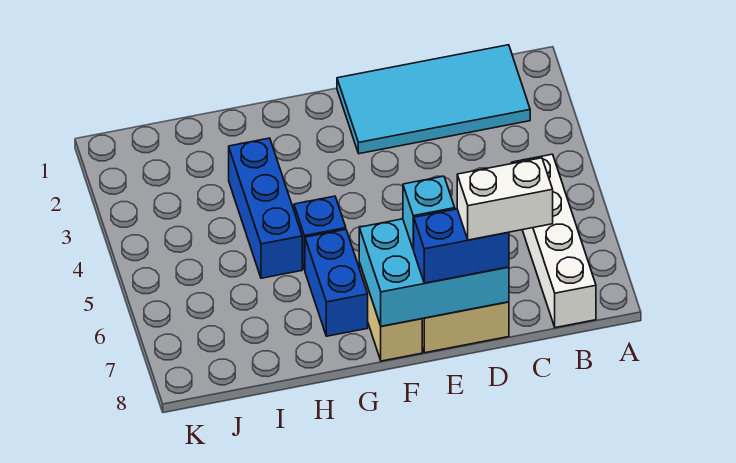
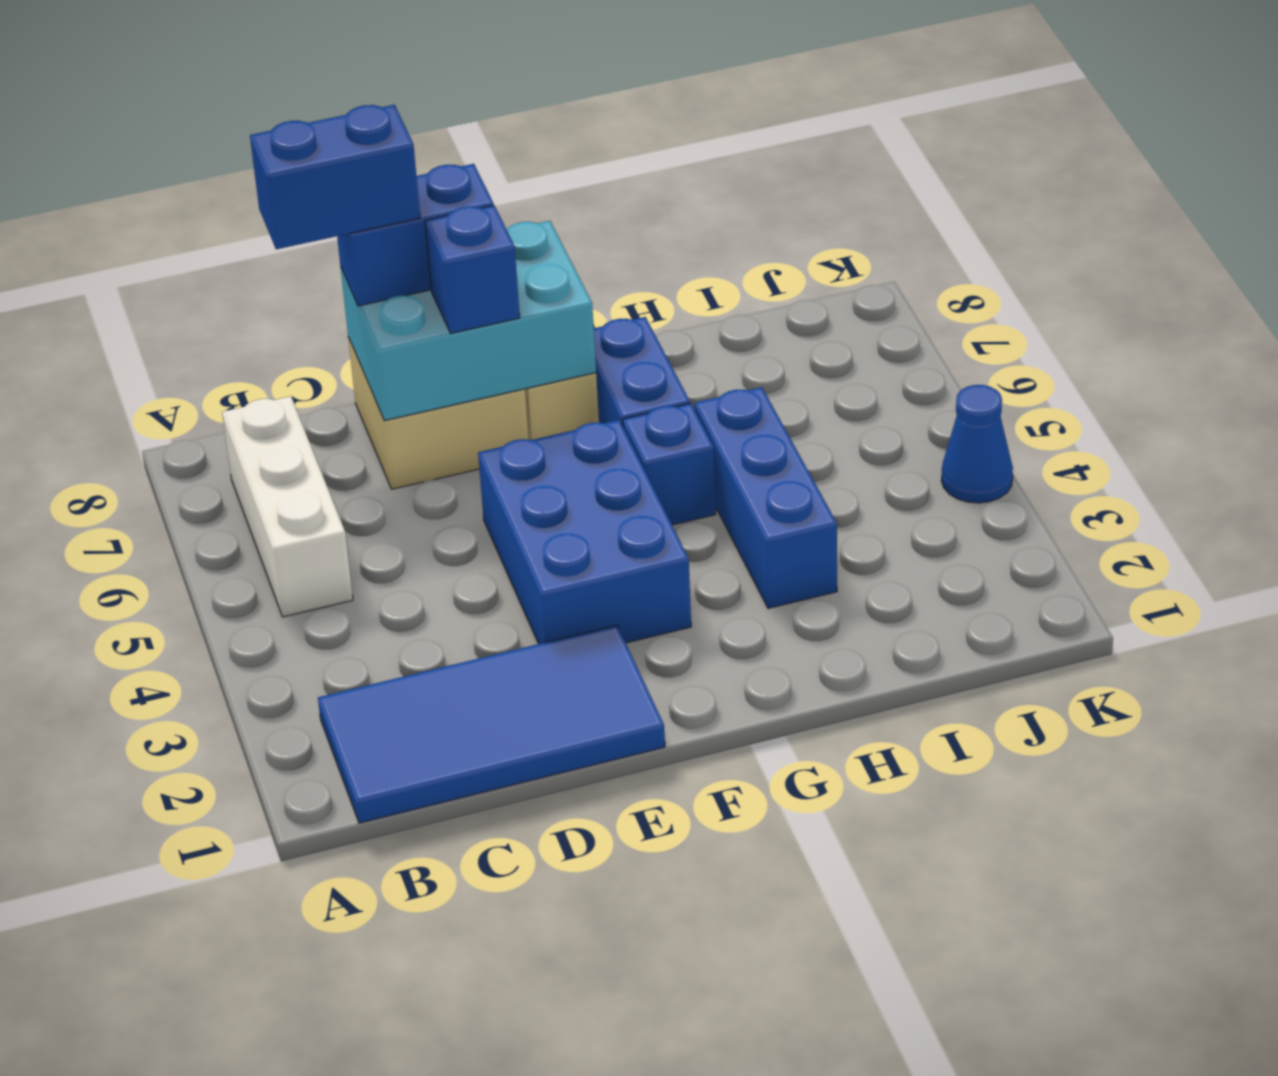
cyan tile B1:E2 level 1 -> blue tile B1:E2 level 1
white brick B5:B8 level 1 -> white brick B5:B7 level 1
white brick C8:D8 level 4 -> blue brick C8:D8 level 4
none -> blue brick E3:F5 level 1
cyan brick E7 level 3 -> blue brick E7 level 3
none -> blue cone K4 level 1

